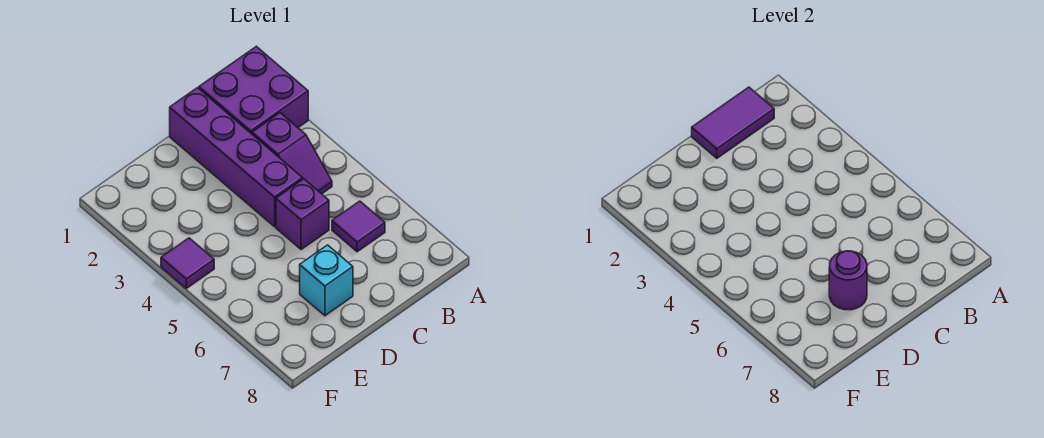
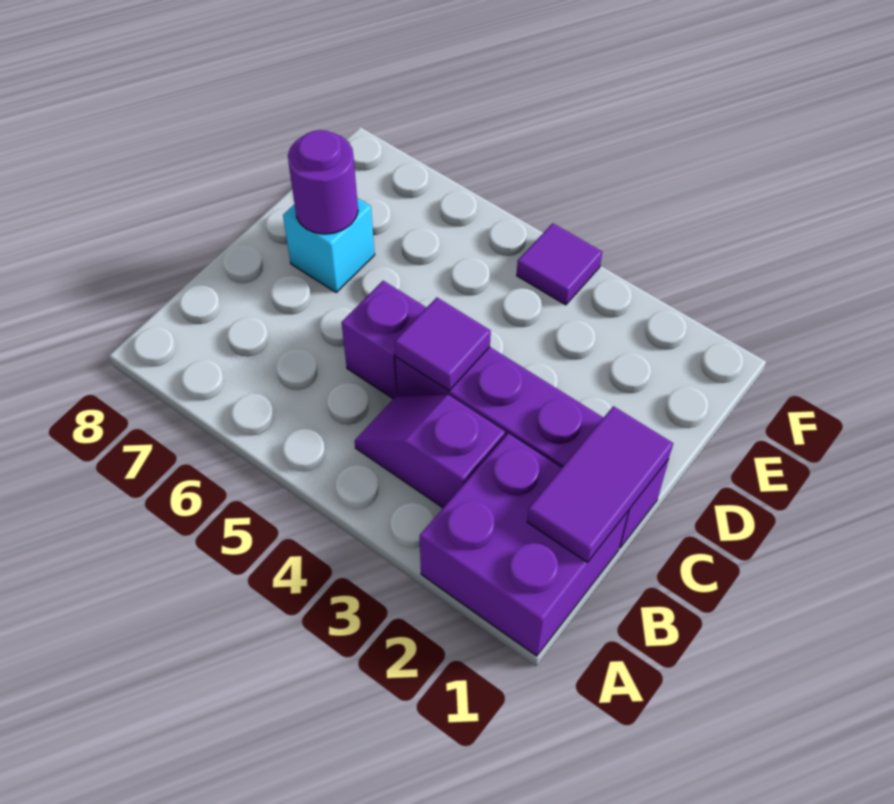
purple tile B6 level 1 -> purple tile C4 level 2

